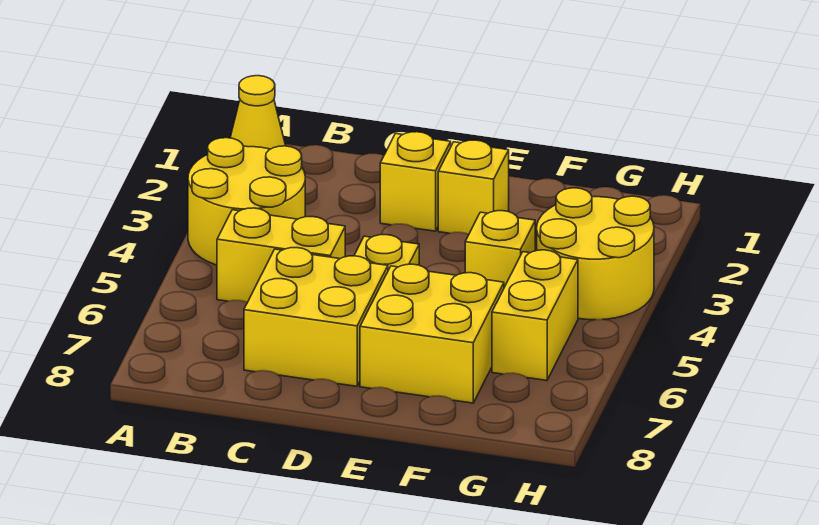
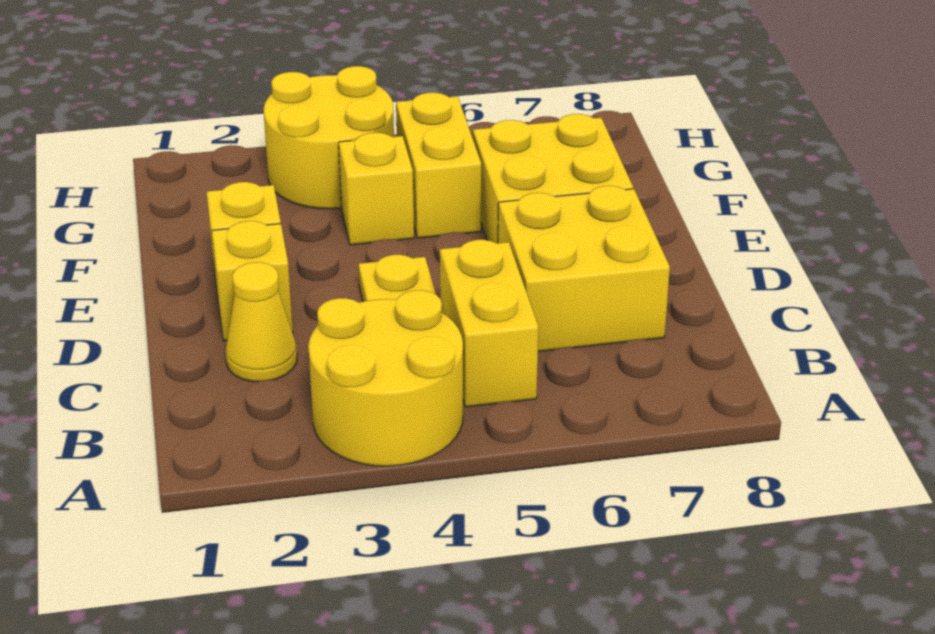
yellow cone A1 level 1 -> yellow cone C2 level 1
yellow brick G5:G6 level 1 -> yellow brick F5:G5 level 1

